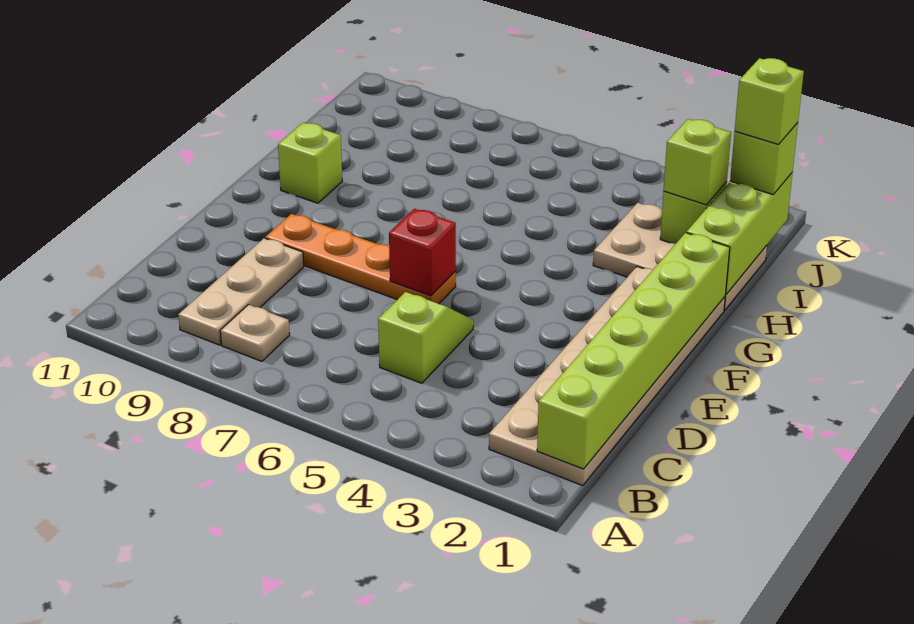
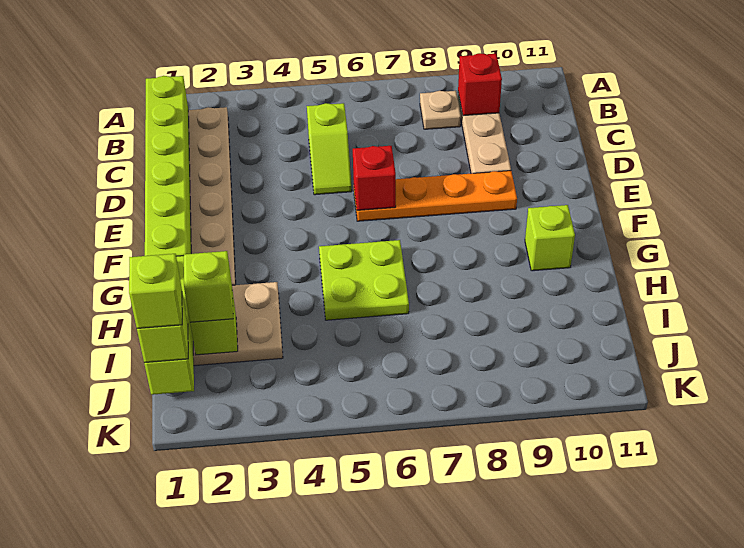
none -> red brick B9 level 2
none -> lime plate G5:H6 level 1

